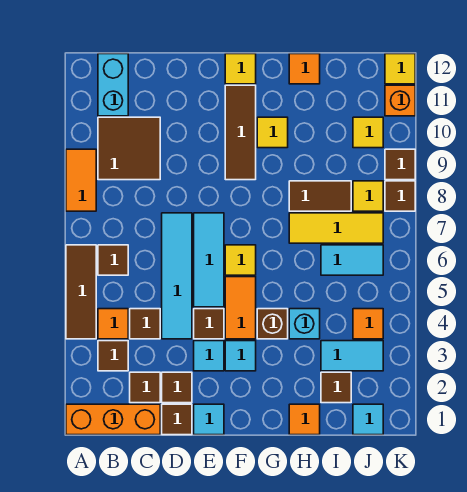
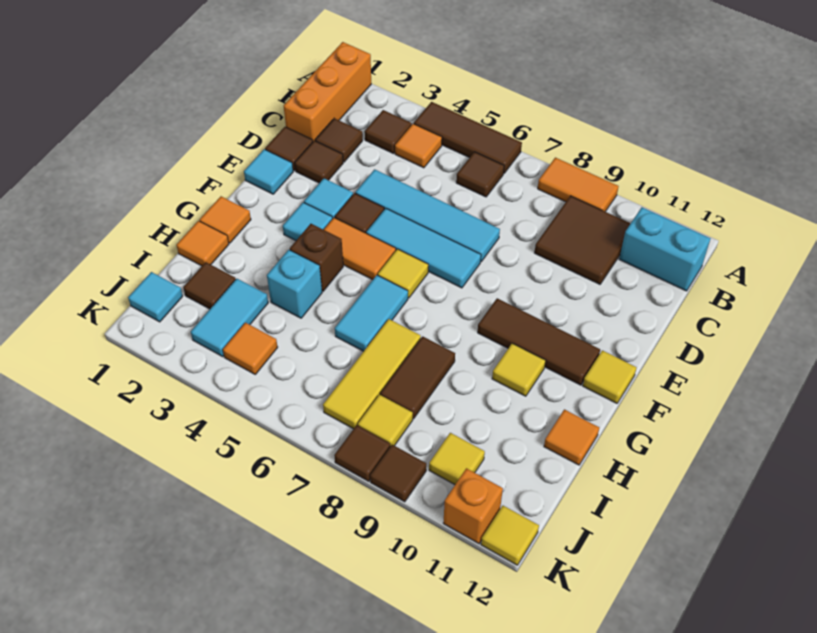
brown tile C4 level 1 -> none
none -> orange tile G1 level 1
cyan tile I6:J6 level 1 -> cyan tile G6:H6 level 1

